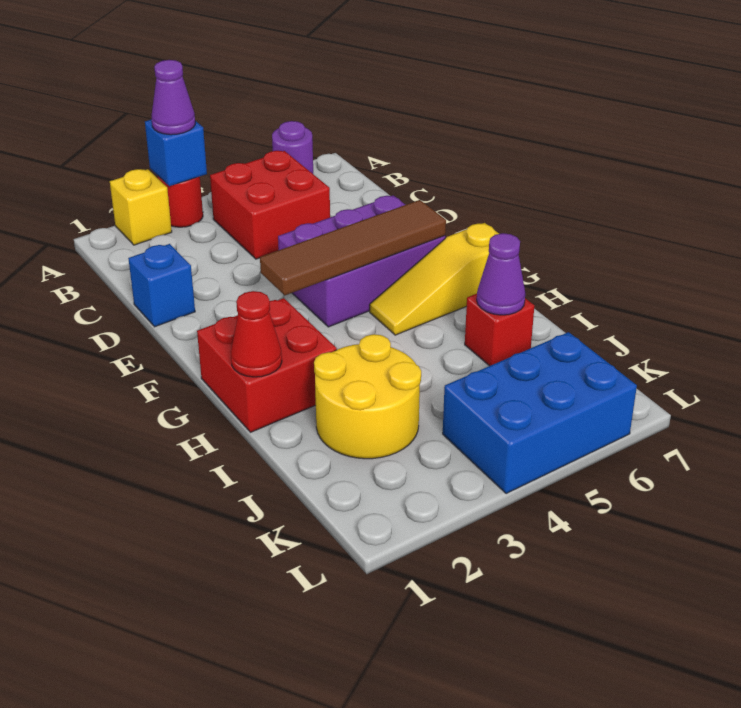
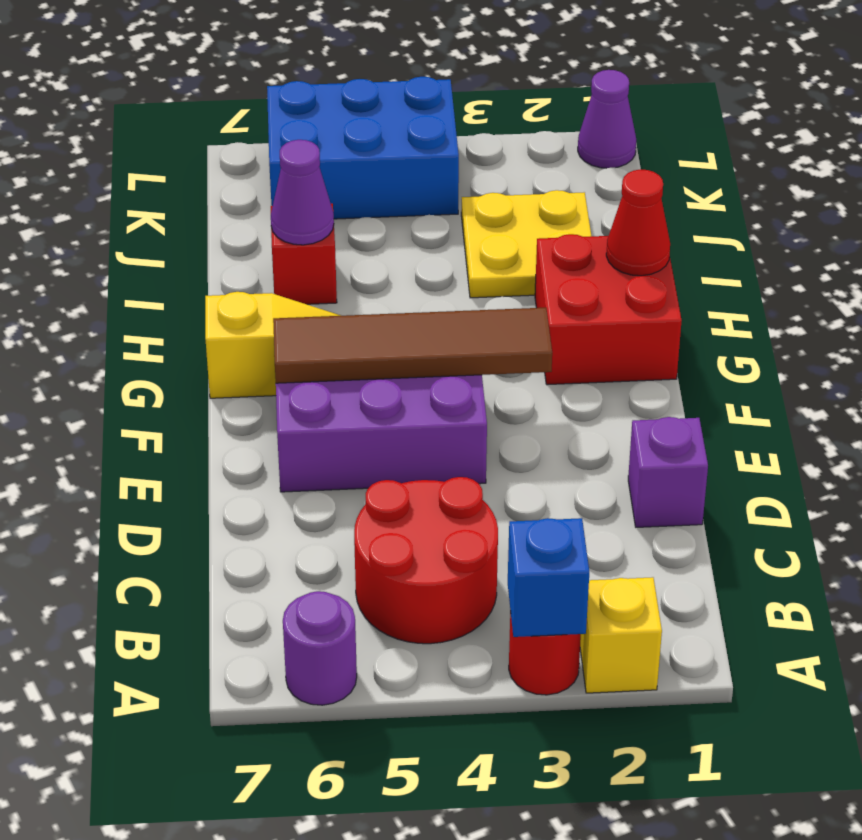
purple cone A3 level 3 -> purple cone L1 level 1
red brick B4:C5 level 1 -> red round brick B4:C5 level 1
blue brick D1 level 1 -> purple brick D1 level 1
yellow round brick I2:J3 level 1 -> yellow plate I2:J3 level 1

